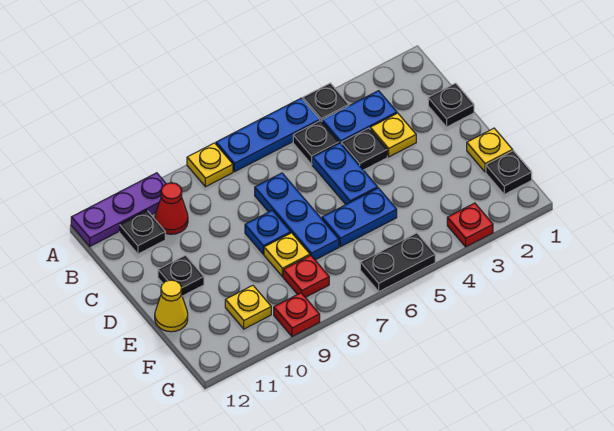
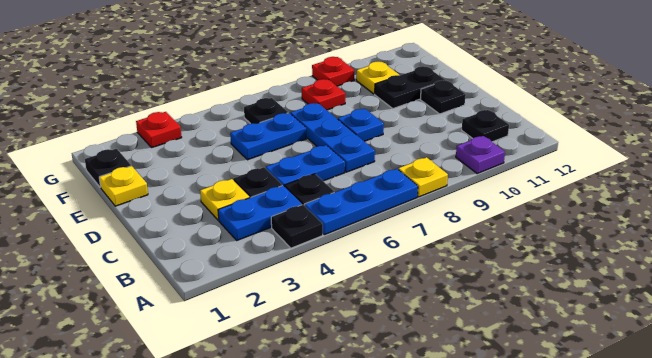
purple plate A10:A12 level 1 -> purple plate A10 level 1
red cone B10 level 1 -> none
black plate C1 level 1 -> black plate F6 level 1
blue plate C5:D5 level 1 -> blue plate C5:C6 level 1
yellow plate E8 level 1 -> none
yellow cone E12 level 1 -> none
black plate G5:G6 level 1 -> black plate E10:E11 level 1

